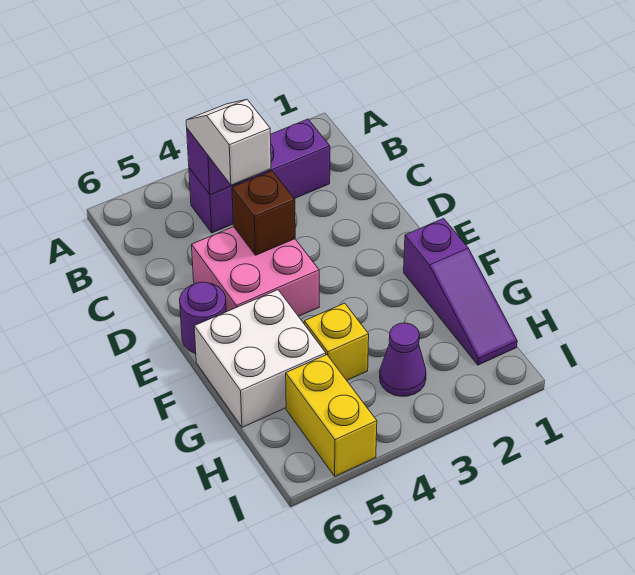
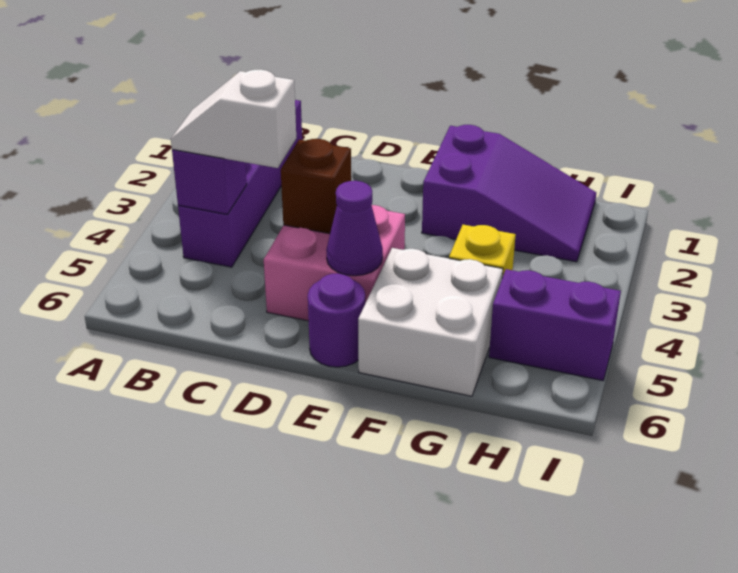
purple brick B2:B4 level 1 -> purple brick B1:B4 level 1
purple slope F1:H1 level 1 top F -> purple slope F1:H2 level 1 top F
purple cone H3 level 1 -> purple cone E5 level 2
yellow brick H5:I5 level 1 -> purple brick H5:I5 level 1

